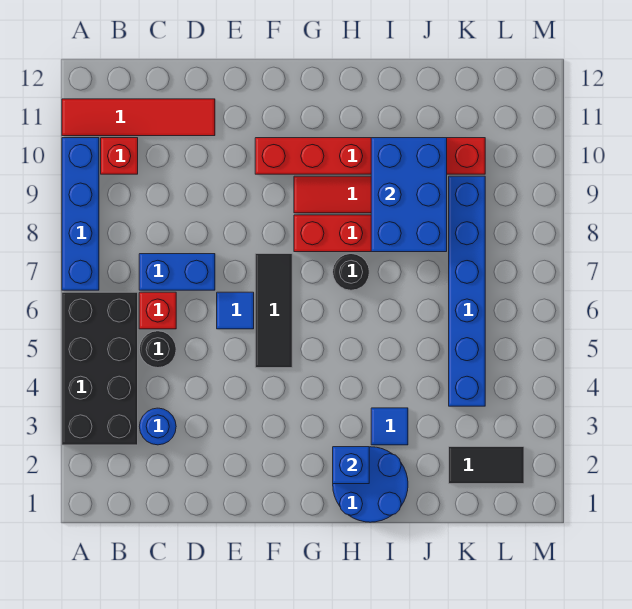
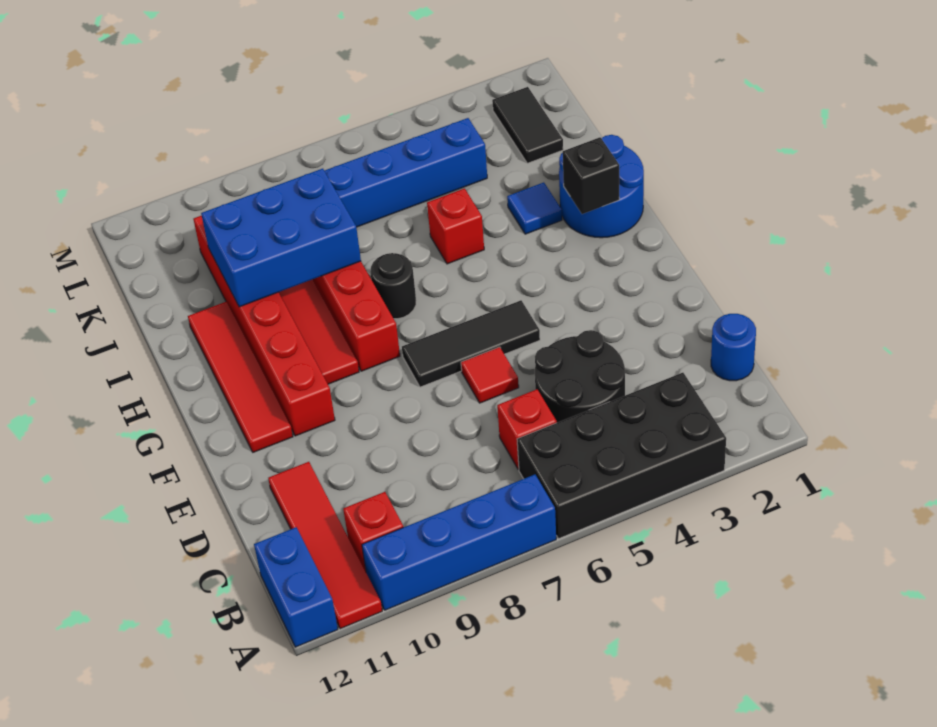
blue round brick C3 level 1 -> blue round brick C1 level 1
black round brick C5 level 1 -> black round brick C4:D5 level 1
blue brick C7:D7 level 1 -> blue brick A12:B12 level 1
blue tile E6 level 1 -> red tile E6 level 1
none -> red tile F11:I11 level 1
blue brick H2 level 2 -> black brick H2 level 2
none -> red brick I5 level 1

